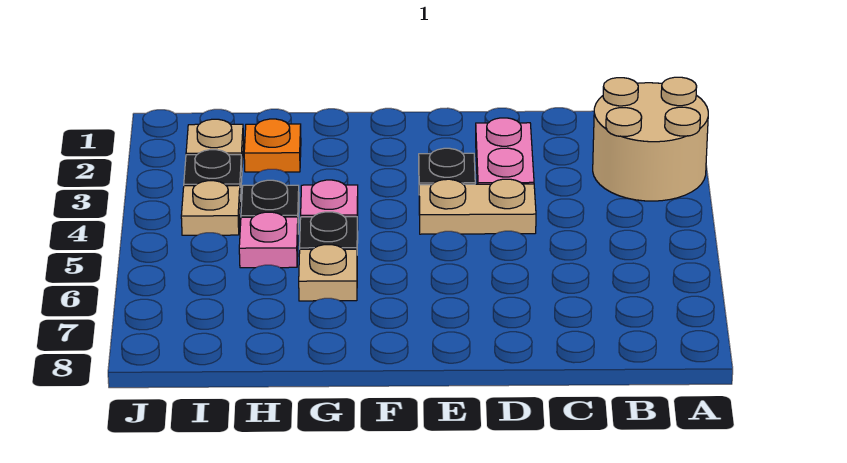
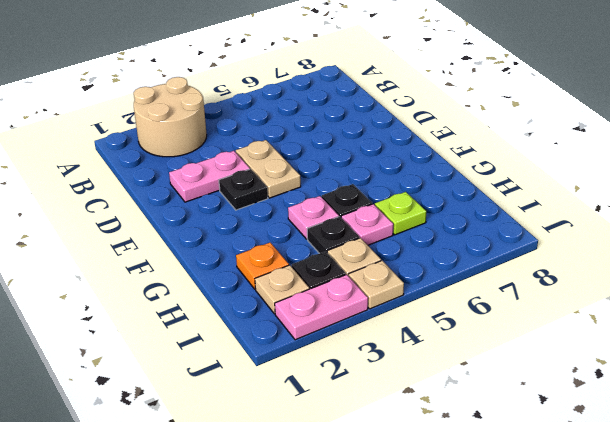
tan plate G6 level 1 -> tan plate J4 level 1
none -> lime plate H6 level 1
none -> pink plate J2:J3 level 1

